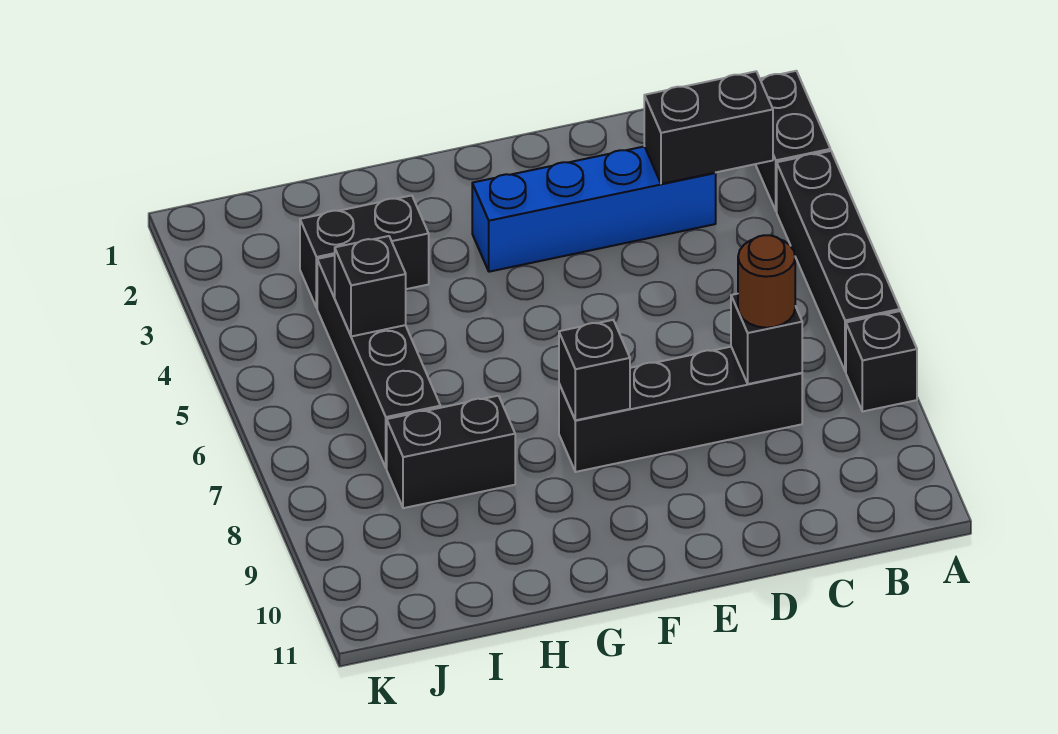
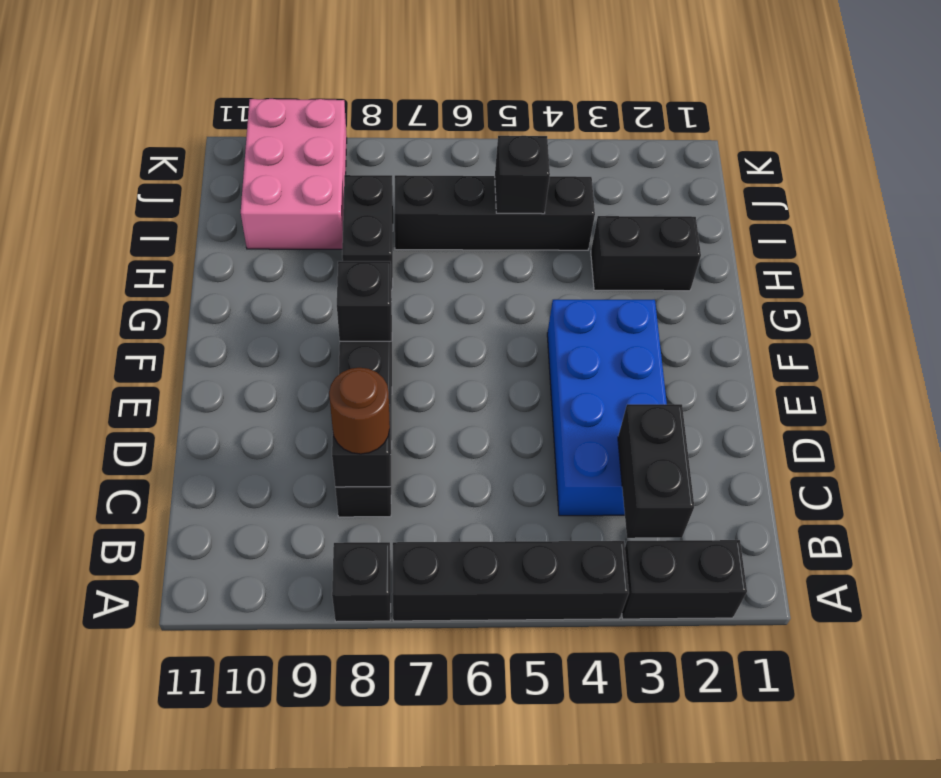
blue brick C3:F3 level 1 -> blue brick C3:F4 level 1
black brick H3:I3 level 1 -> black brick H2:H3 level 1
none -> pink brick I9:K10 level 1

